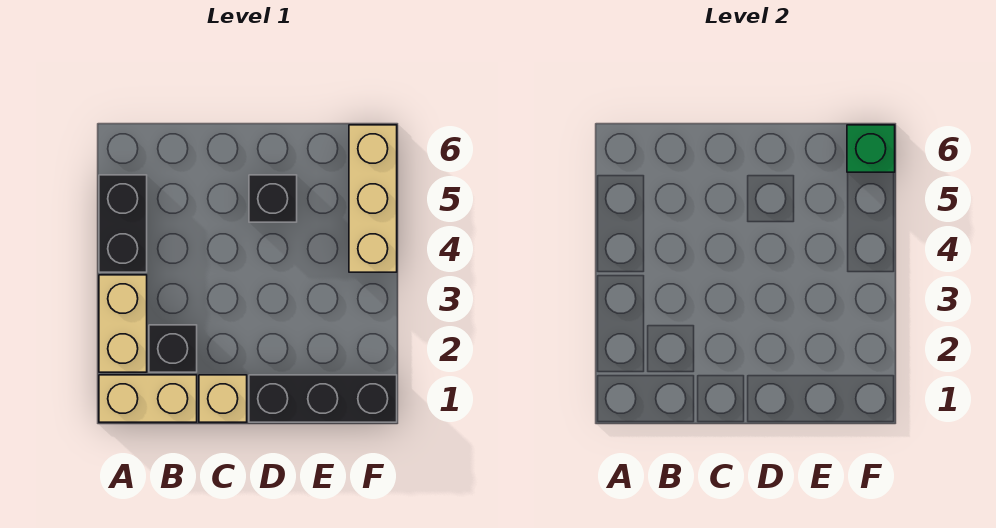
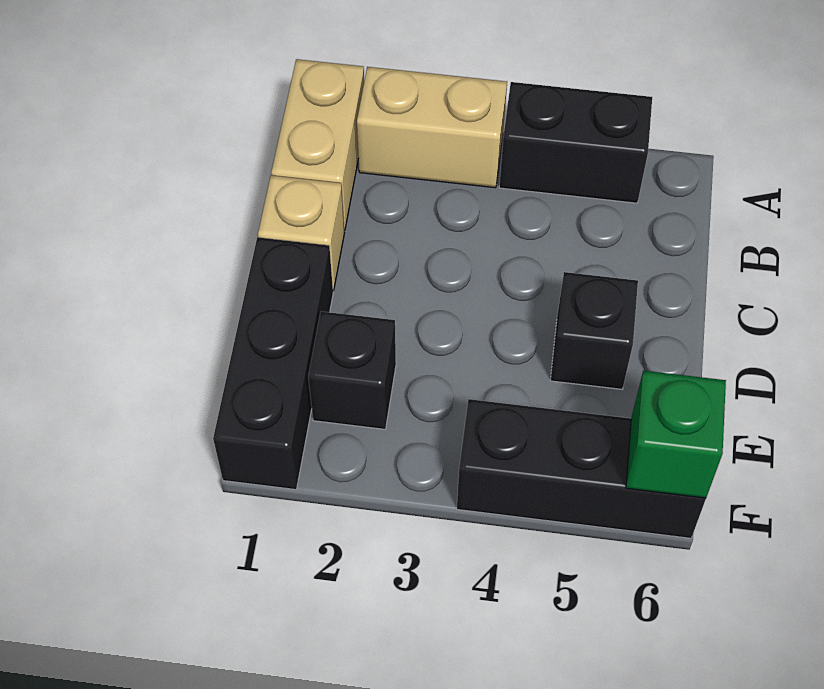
black brick B2 level 1 -> black brick E2 level 1
tan brick F4:F6 level 1 -> black brick F4:F6 level 1

